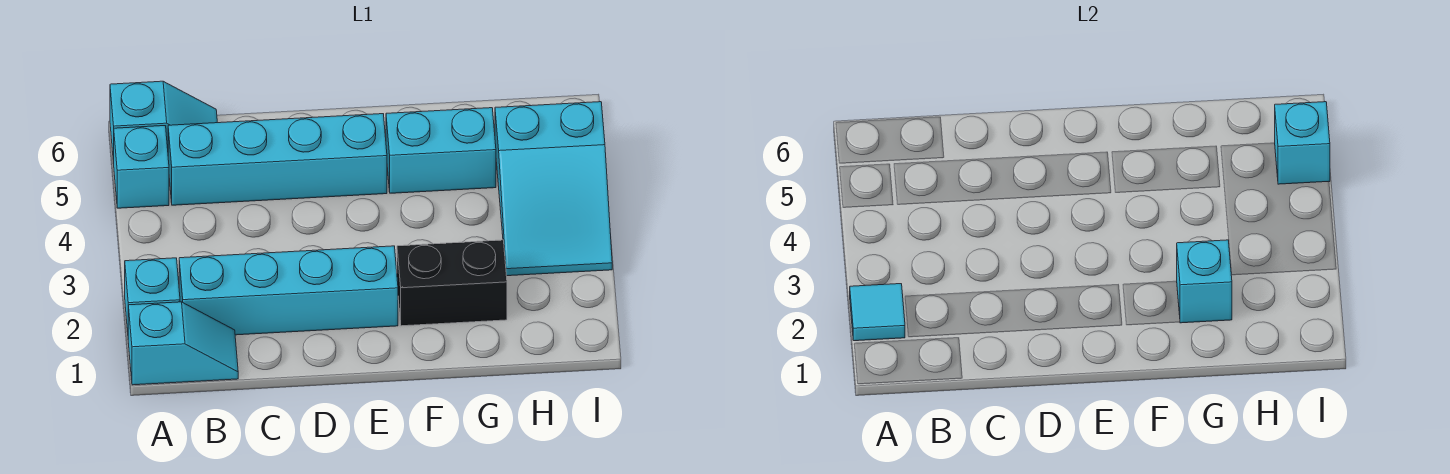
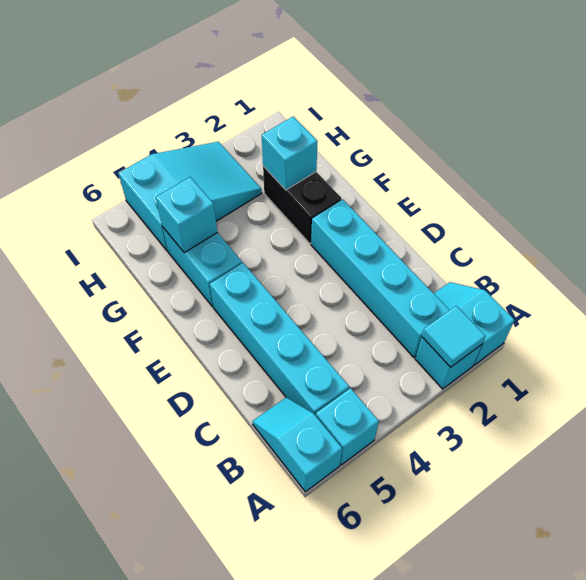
cyan brick I5 level 2 -> cyan brick G5 level 2

